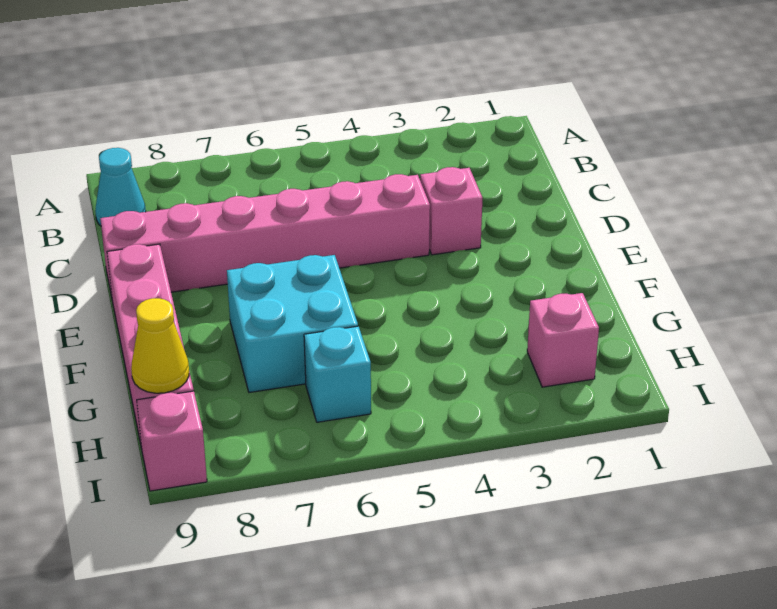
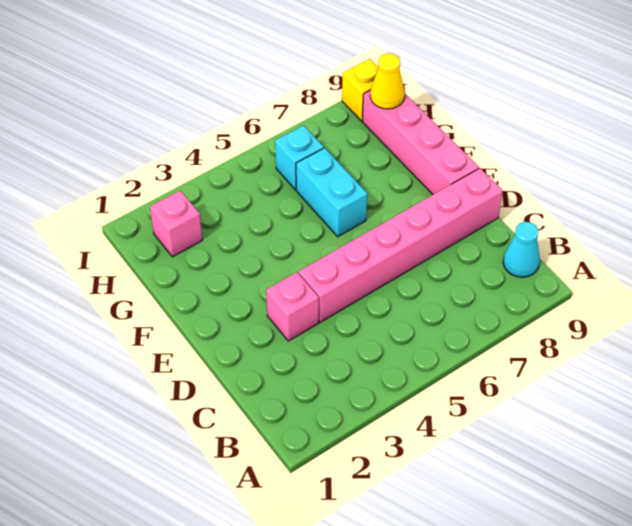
cyan brick F6:G7 level 1 -> cyan brick F6:G6 level 1
pink brick I9 level 1 -> yellow brick I9 level 1

